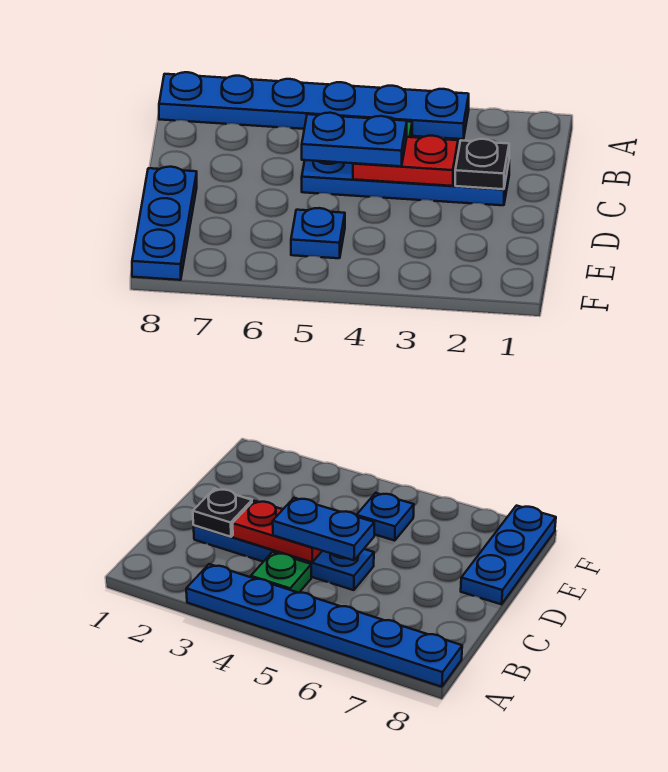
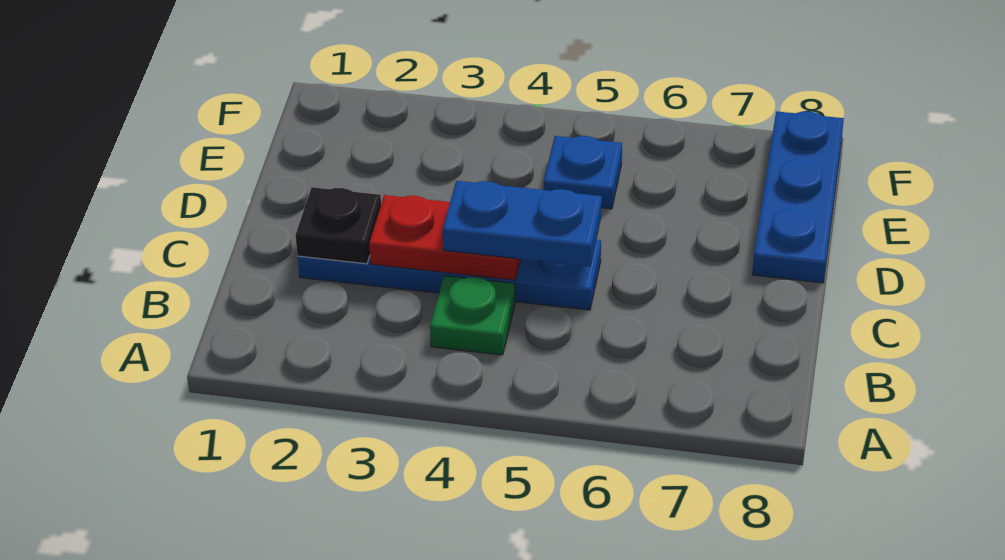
blue plate A3:A8 level 1 -> none

